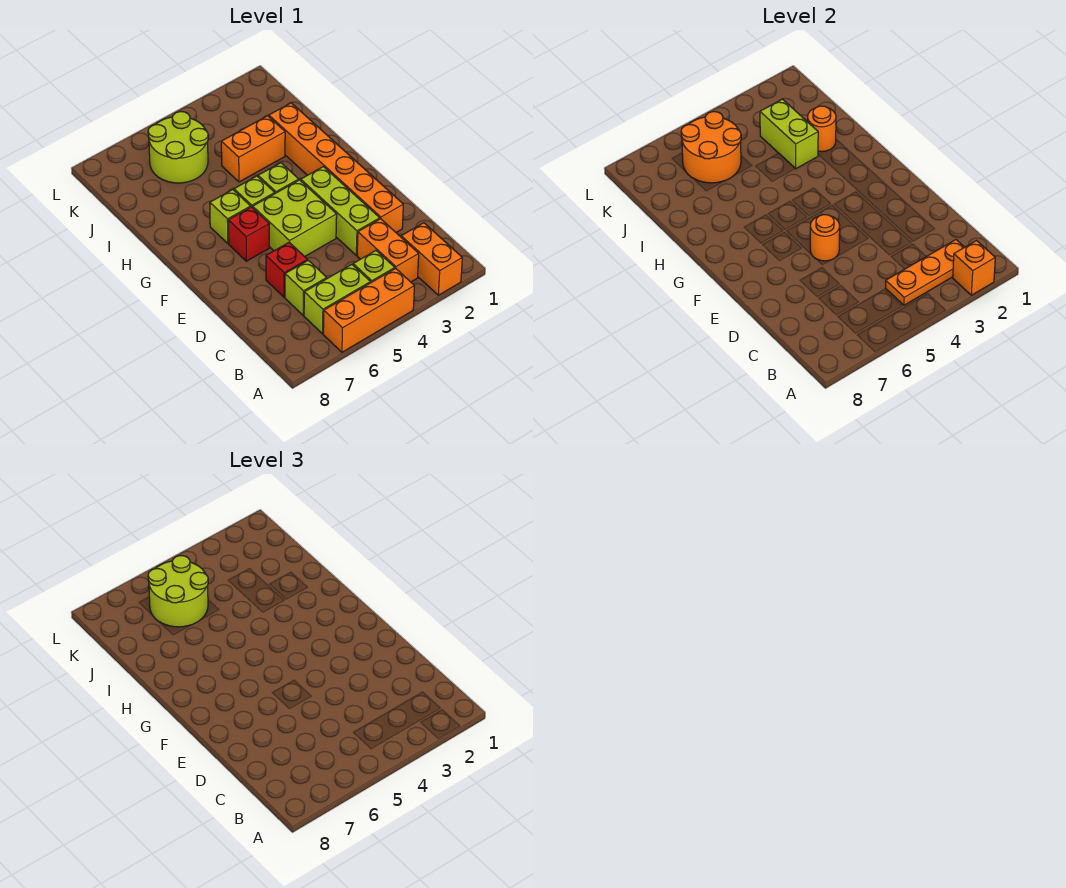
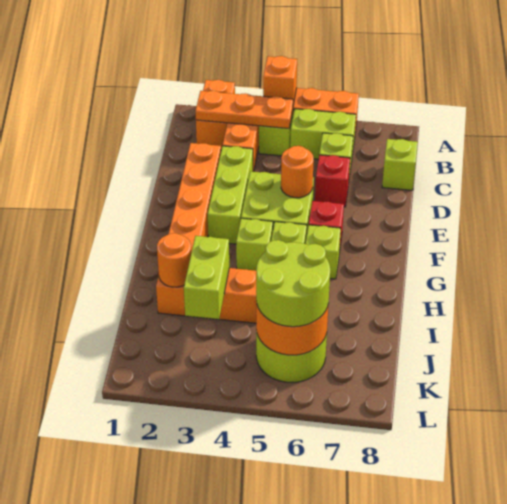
orange brick A2 level 2 -> orange brick A4 level 2
none -> lime brick C8 level 1

